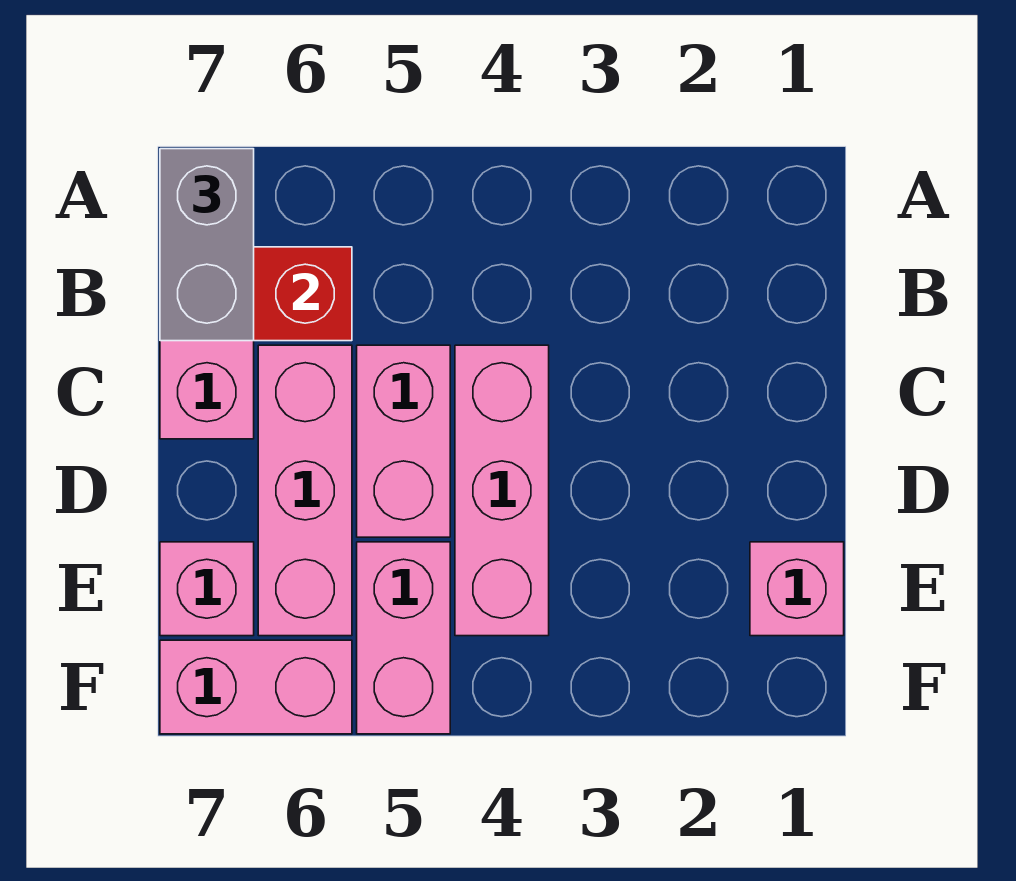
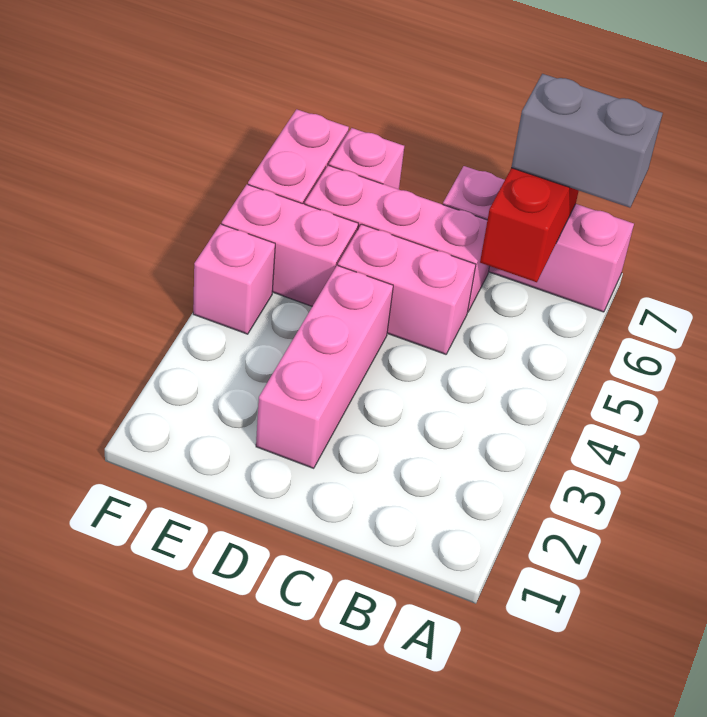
pink brick C4:E4 level 1 -> pink brick D2:D4 level 1
pink brick E1 level 1 -> pink brick F4 level 1

